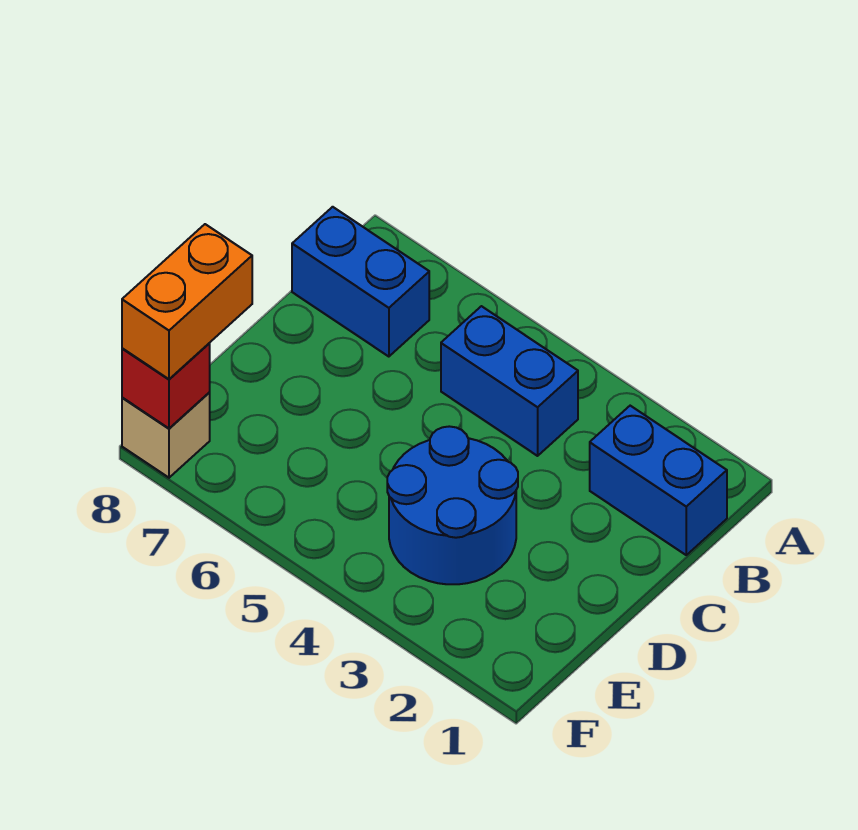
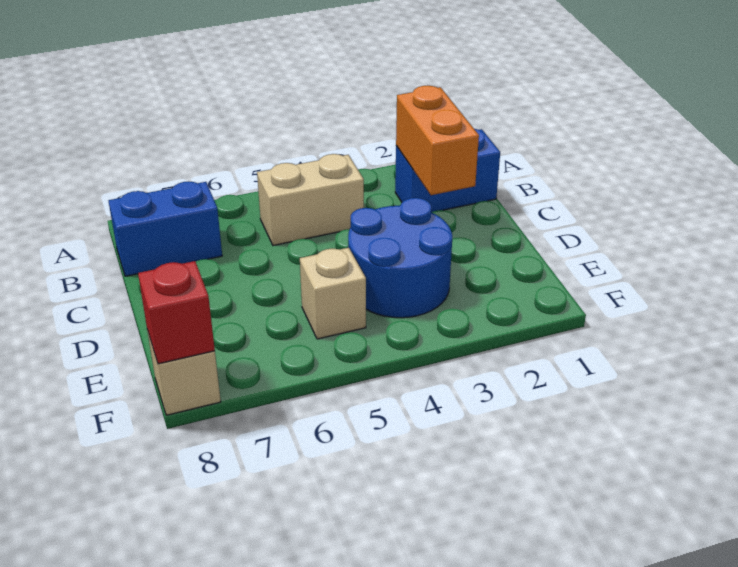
blue brick B4:B5 level 1 -> tan brick B4:B5 level 1
none -> tan brick E5 level 1
orange brick E8:F8 level 3 -> orange brick B2:C2 level 2

